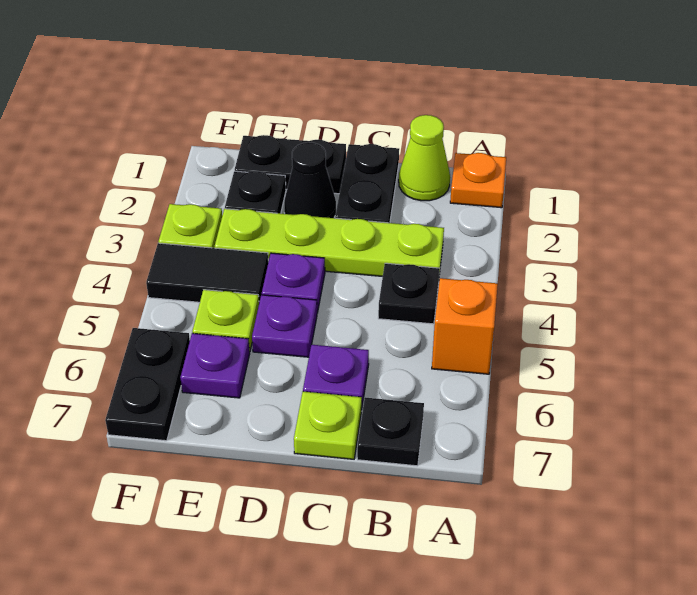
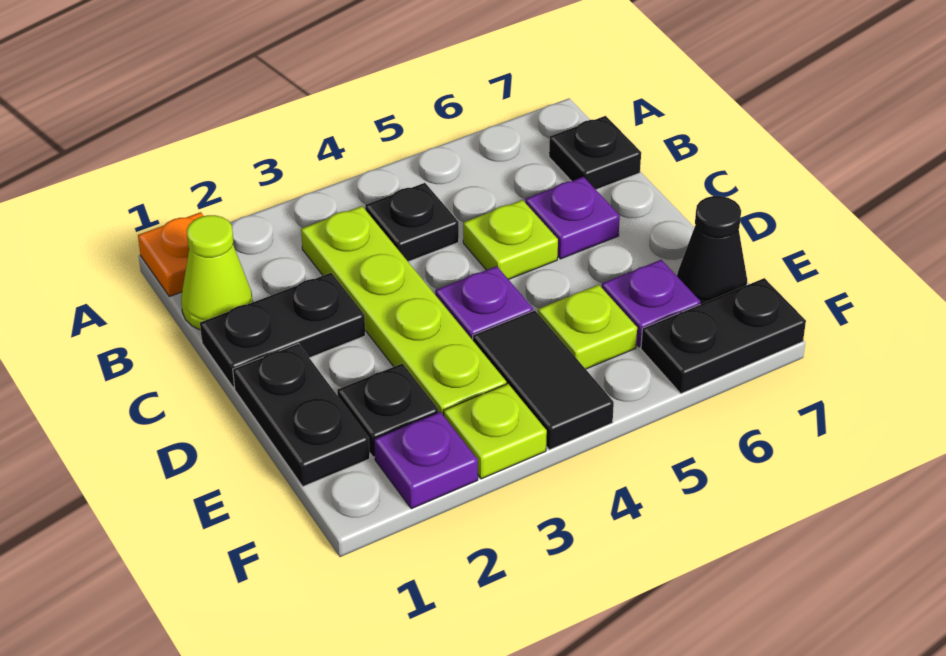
orange brick A5 level 1 -> none
lime plate C7 level 1 -> lime plate C5 level 1
black cone D2 level 1 -> black cone E7 level 1
purple plate D5 level 1 -> purple plate F2 level 1

